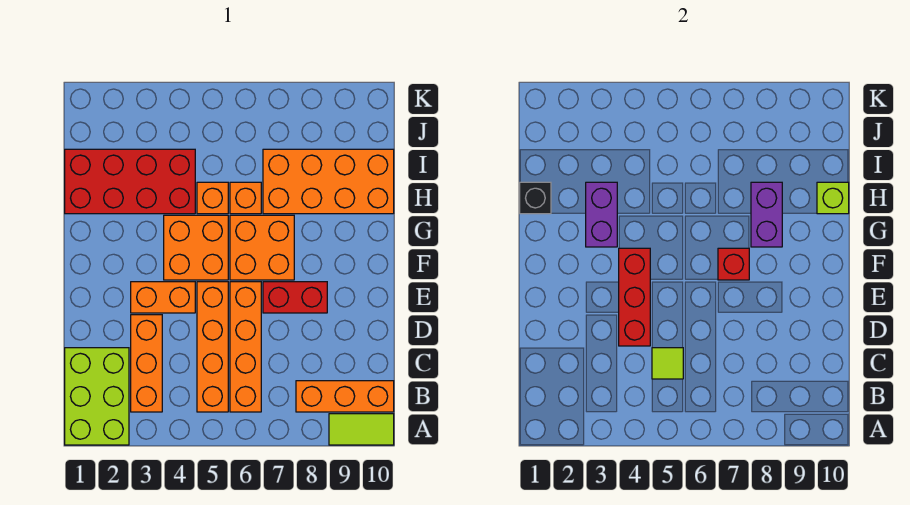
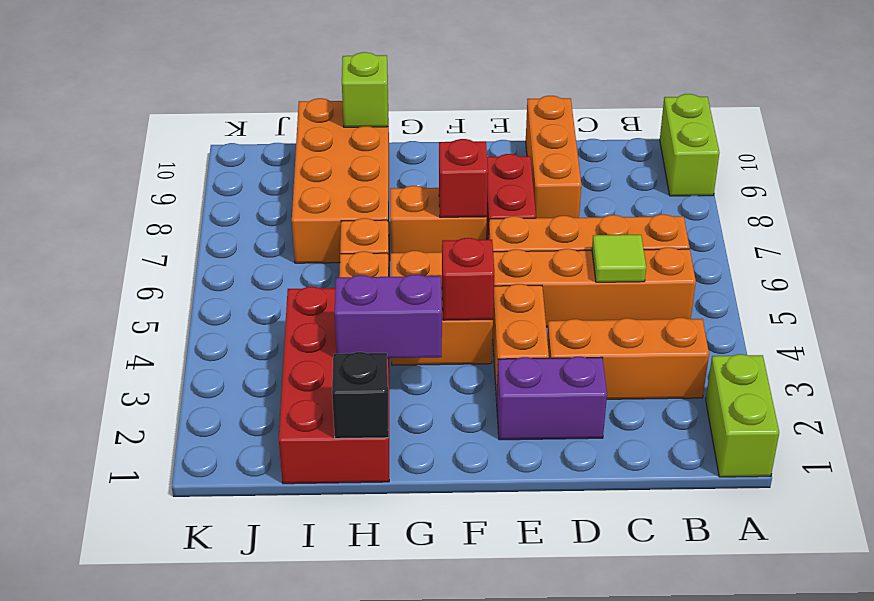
lime brick A1:C2 level 1 -> lime brick A1:A2 level 1
lime tile A9:A10 level 1 -> lime brick A9:A10 level 1
orange brick B8:B10 level 1 -> orange brick D8:D10 level 1
red brick D4:F4 level 2 -> red brick F4 level 2
orange brick F6:G7 level 1 -> orange brick F7:G7 level 1
purple brick G8:H8 level 2 -> purple brick D2:E2 level 1

